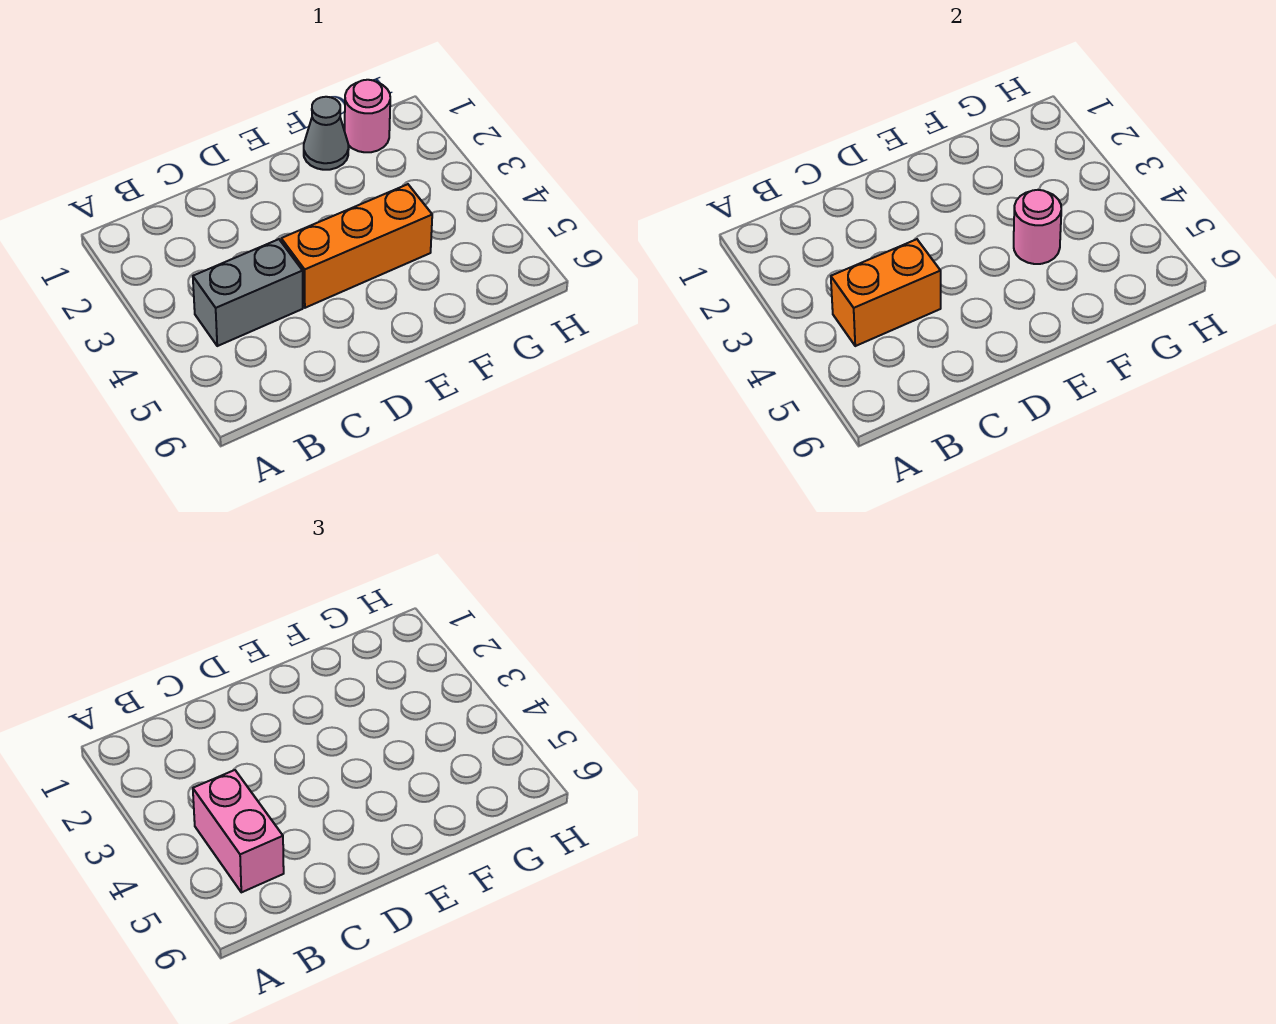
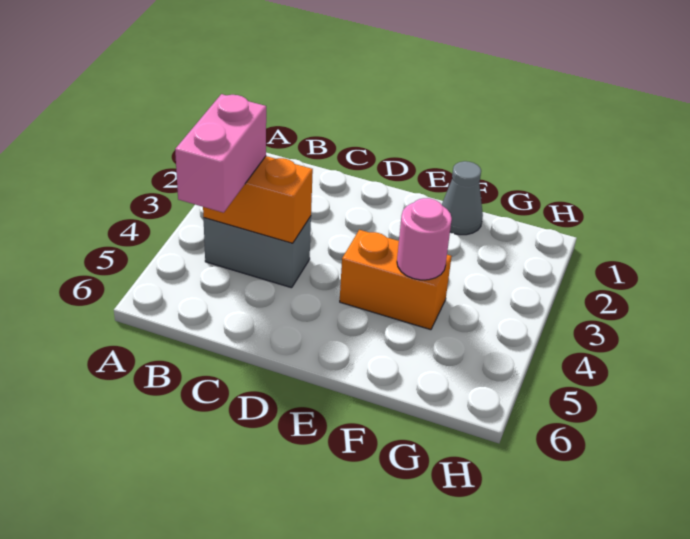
orange brick D4:F4 level 1 -> orange brick E4:F4 level 1
pink round brick G1 level 1 -> none

